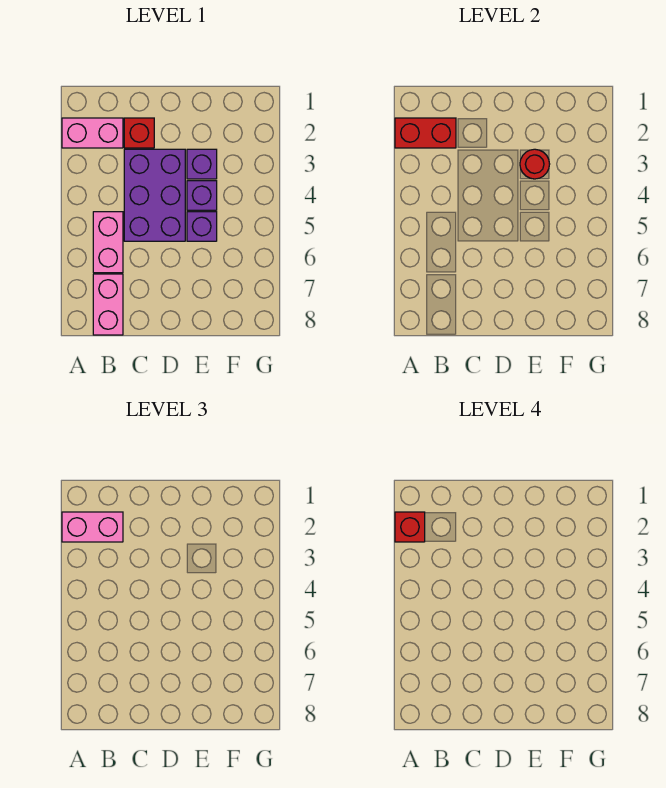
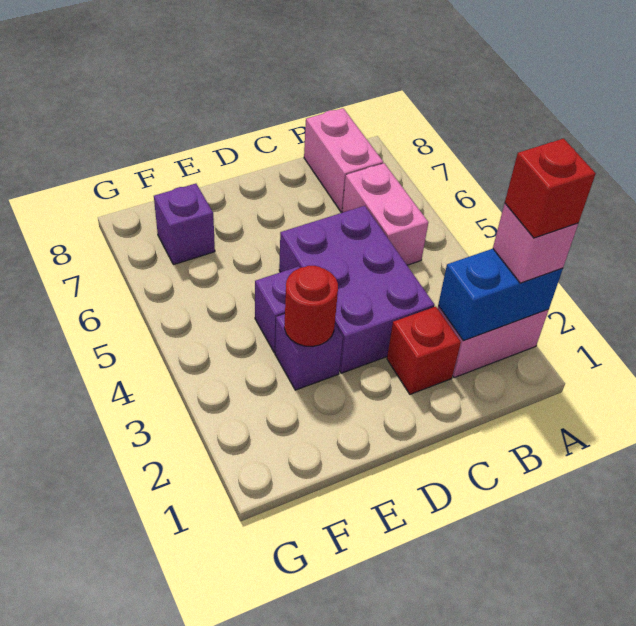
red brick A2:B2 level 2 -> blue brick A2:B2 level 2
pink brick A2:B2 level 3 -> pink brick A2 level 3
purple brick E5 level 1 -> purple brick F7 level 1

